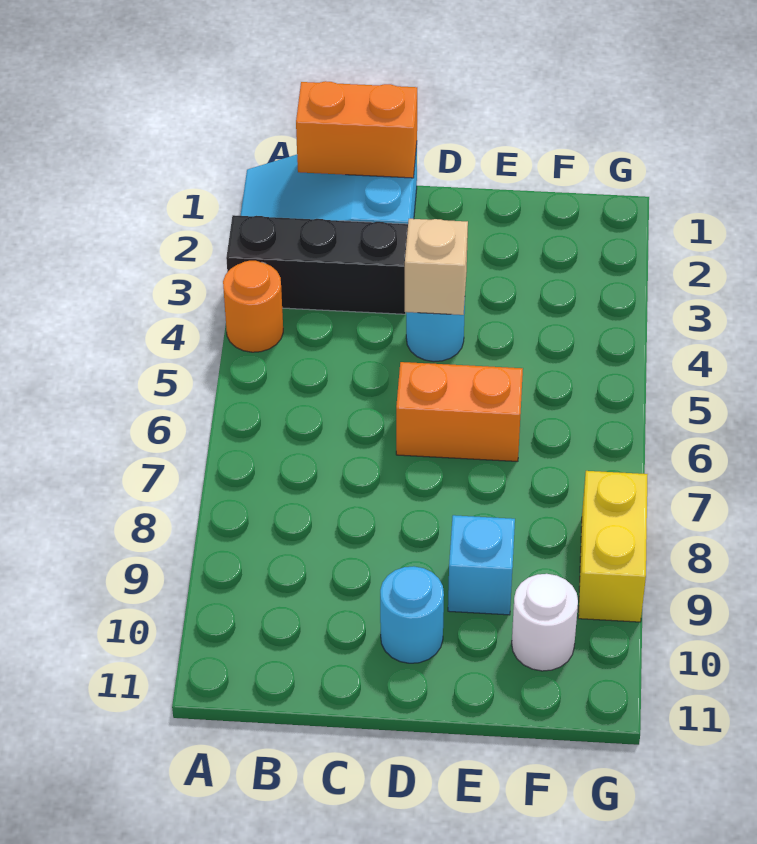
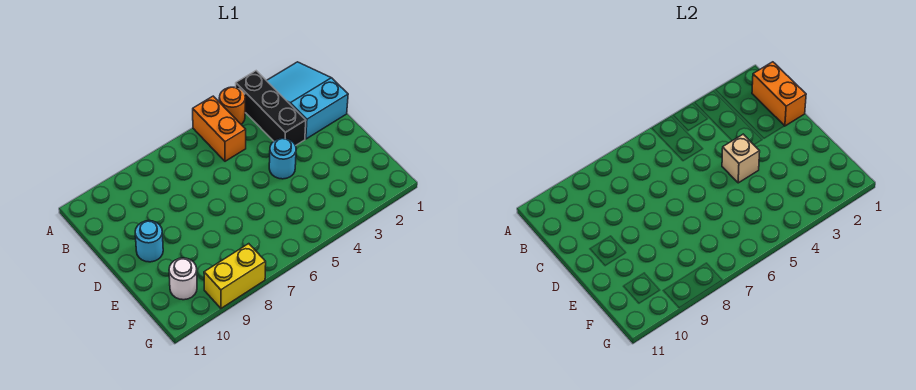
orange brick D6:E6 level 1 -> orange brick A5:B5 level 1
cyan brick E9 level 1 -> none

